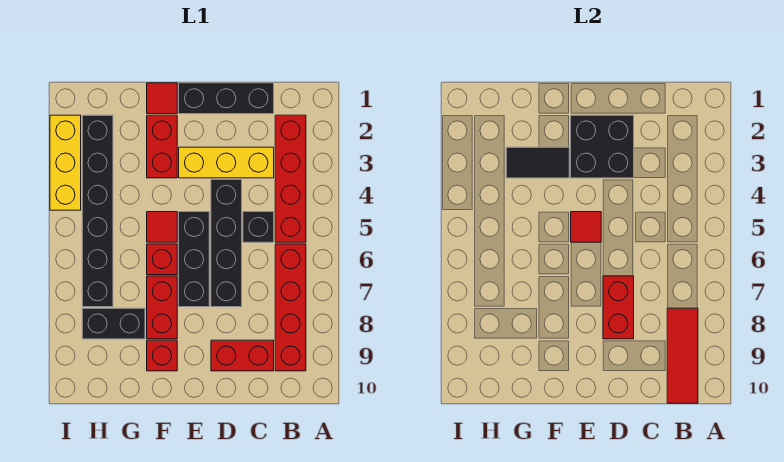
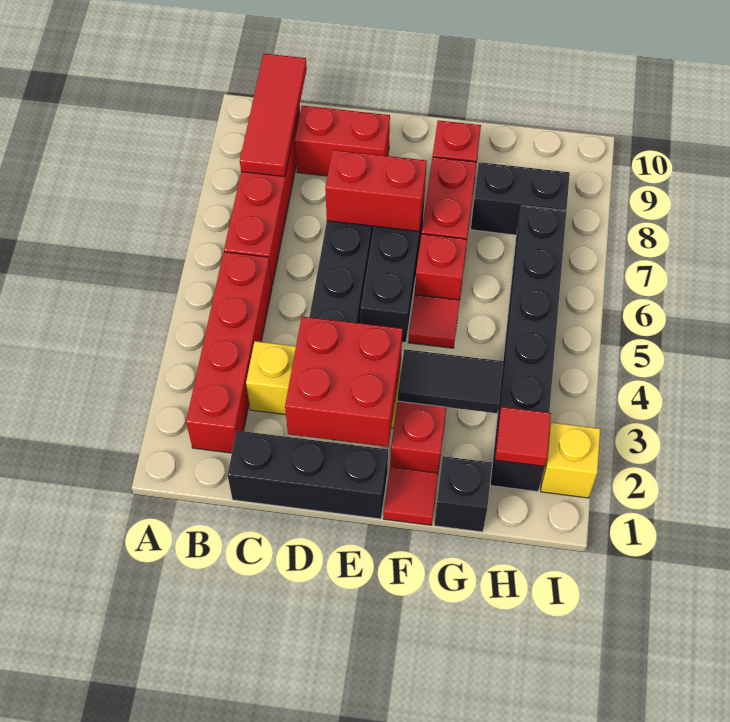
black brick C5 level 1 -> black brick G1 level 1
black brick D2:E3 level 2 -> red brick D2:E3 level 2
red brick D7:D8 level 2 -> red brick D7:E7 level 2
red tile E5 level 2 -> red tile H2 level 2
yellow brick I2:I4 level 1 -> yellow brick I2 level 1

